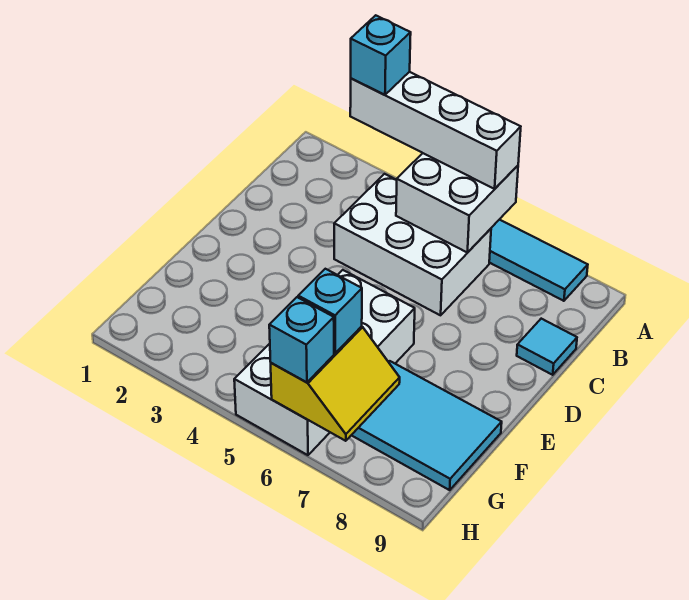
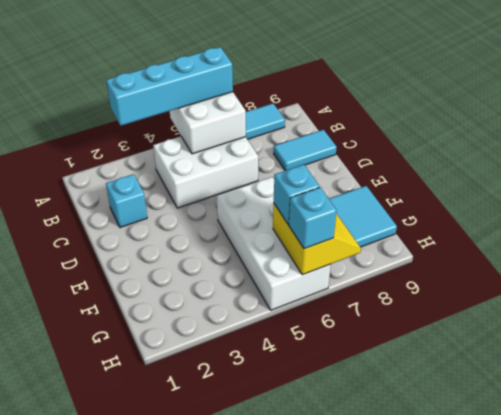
white brick A3:A6 level 3 -> cyan brick A3:A6 level 3
cyan brick A3 level 4 -> cyan brick C2 level 1
cyan tile C9 level 1 -> cyan tile C8:C9 level 1

